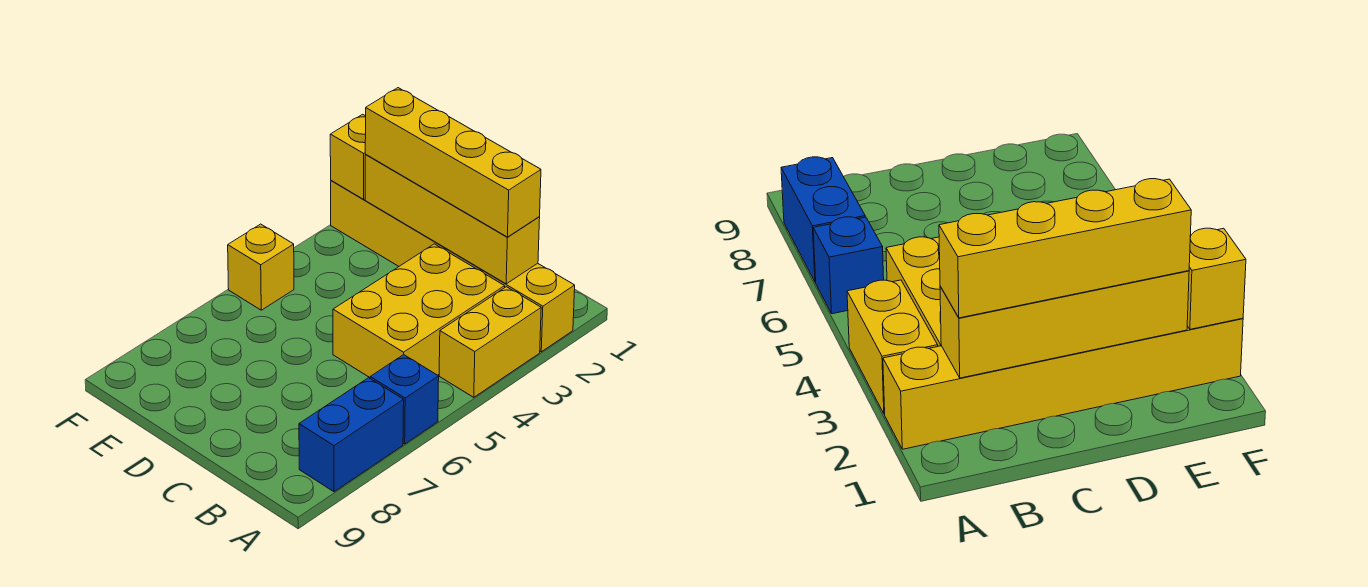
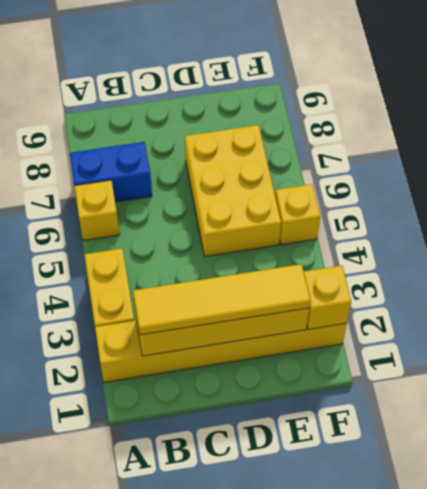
blue brick A6 level 1 -> yellow brick A6 level 1
blue brick A7:A8 level 1 -> blue brick A7:B7 level 1
yellow brick B2:E2 level 3 -> yellow tile B2:E2 level 3
yellow brick B3:C5 level 1 -> yellow brick D5:E7 level 1

